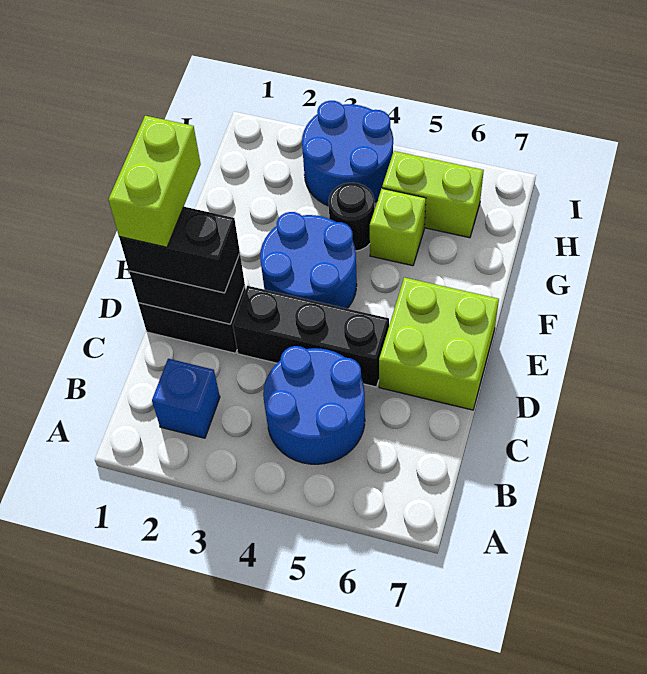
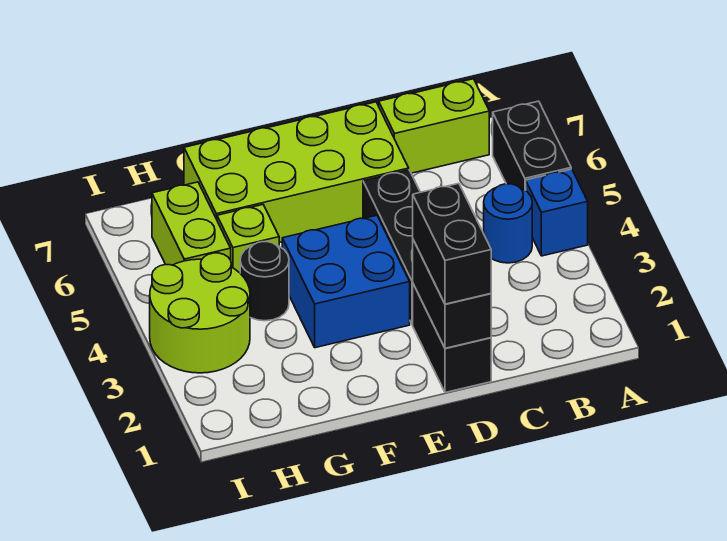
none -> black brick A5:A6 level 1
blue brick B2 level 1 -> blue brick A4 level 1
blue round brick B4:C5 level 1 -> blue round brick B4 level 1
lime brick D1:E1 level 4 -> lime brick B7:C7 level 1
lime brick D6:E7 level 1 -> lime brick D6:G7 level 1
blue round brick E3:F4 level 1 -> blue brick E3:F4 level 1
blue round brick H3:I4 level 1 -> lime round brick H3:I4 level 1

